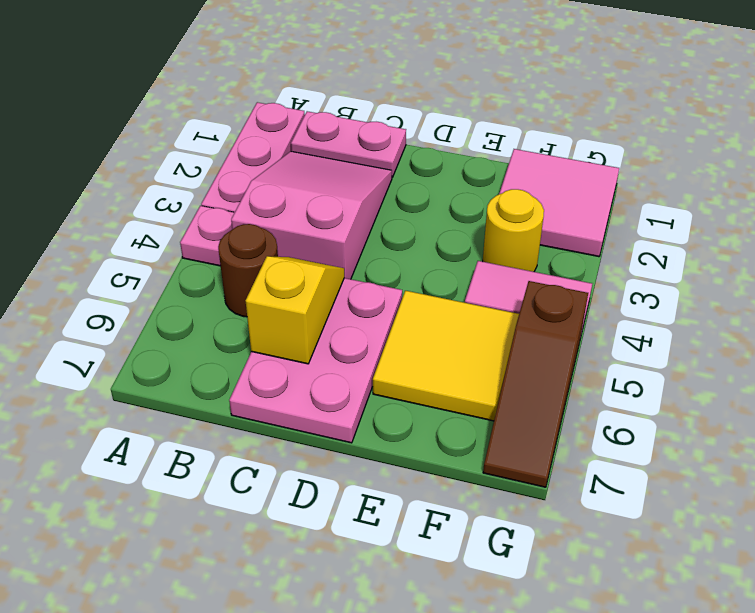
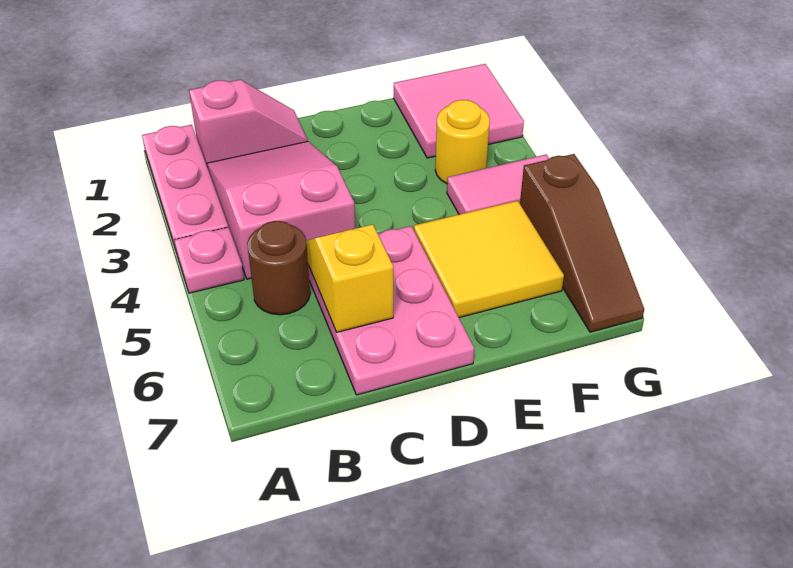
pink plate B1:C1 level 1 -> pink slope B1:C1 level 1 top B

